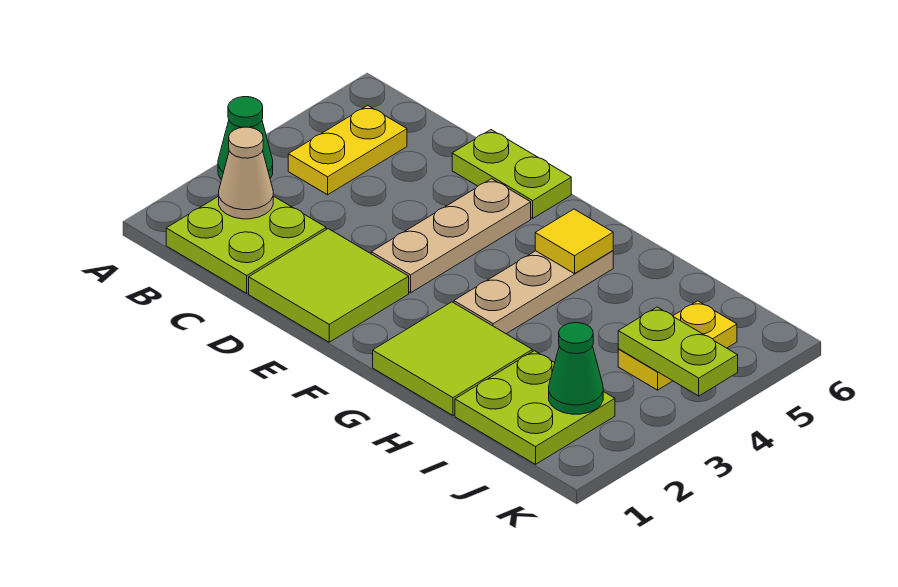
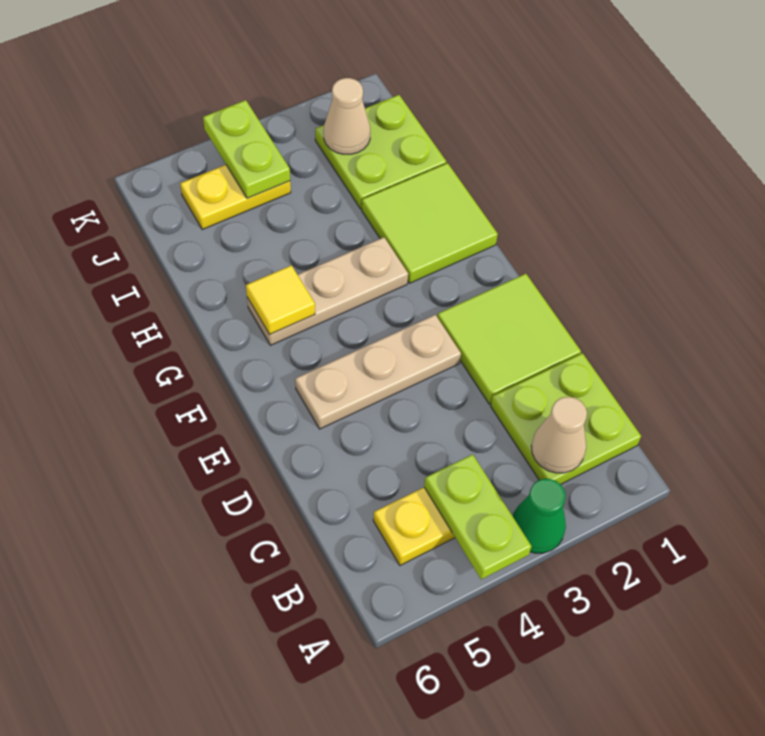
lime plate D6:E6 level 1 -> lime plate A4:B4 level 2
green cone J2 level 2 -> tan cone J2 level 2

